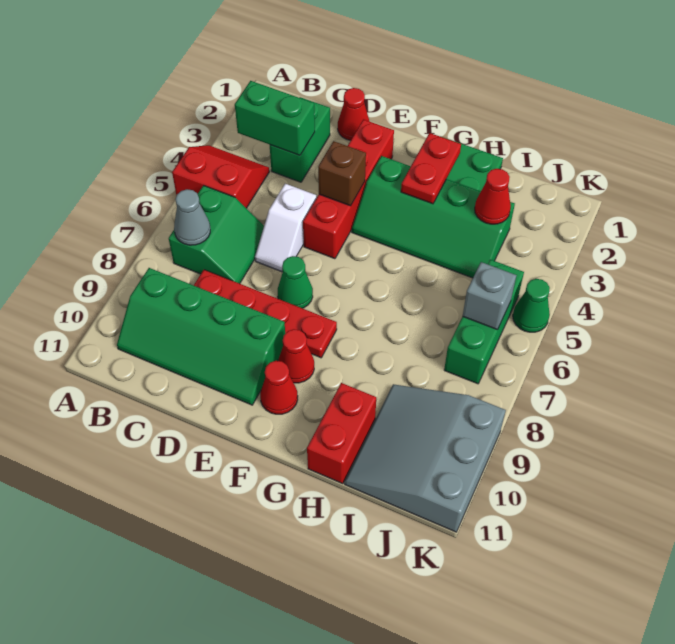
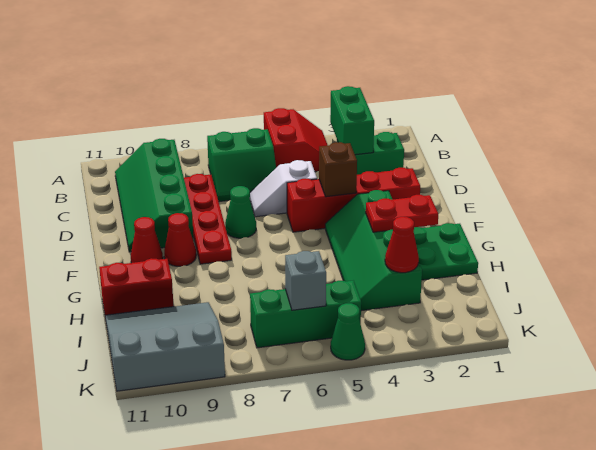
grey cone B7 level 2 -> none
red cone D1 level 1 -> none

